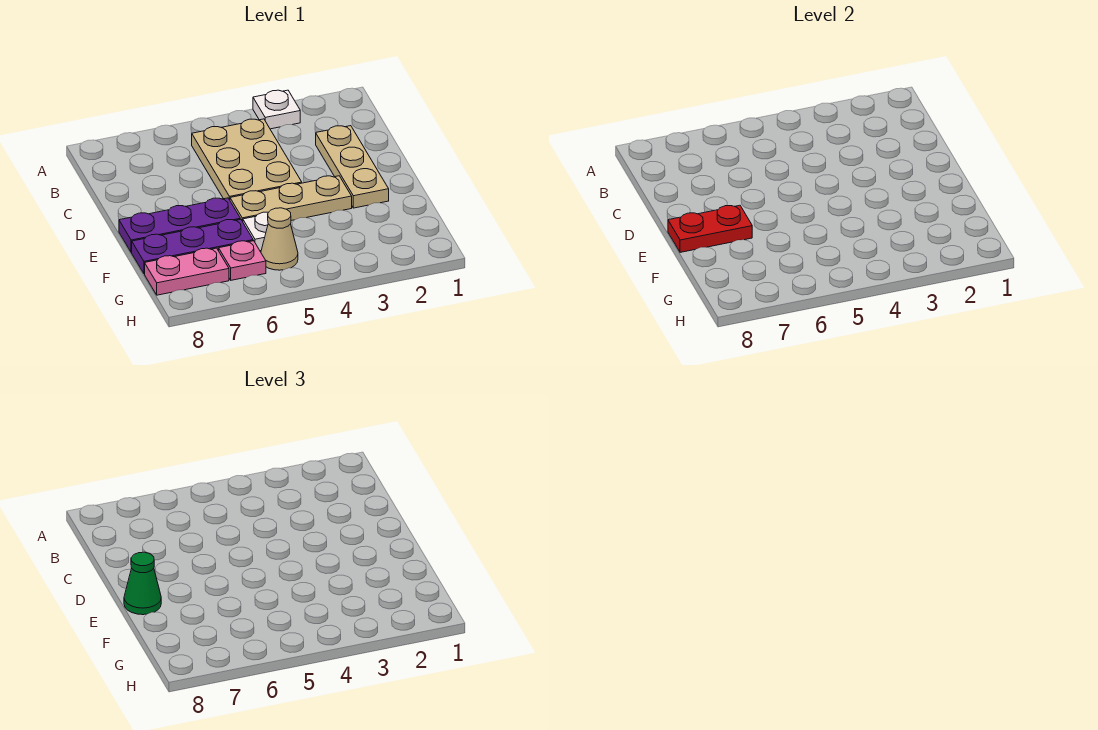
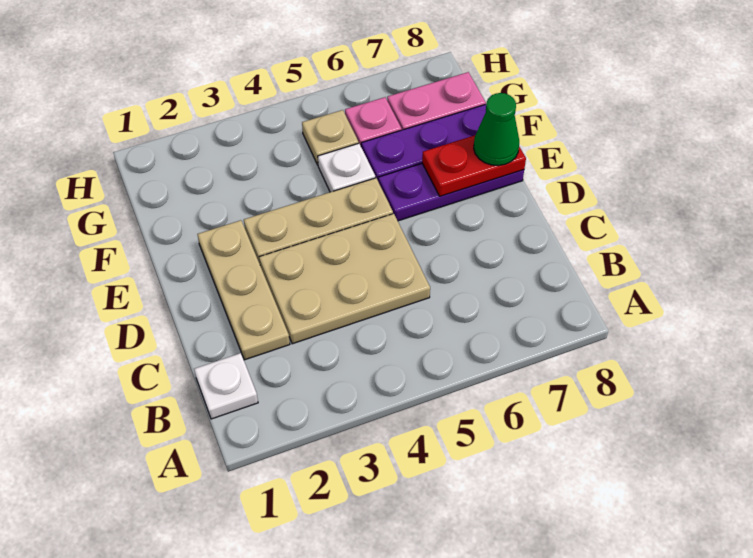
white plate A3 level 1 -> white plate B1 level 1
tan plate B4:D5 level 1 -> tan plate C3:D5 level 1
tan cone G5 level 1 -> tan plate G5 level 1

